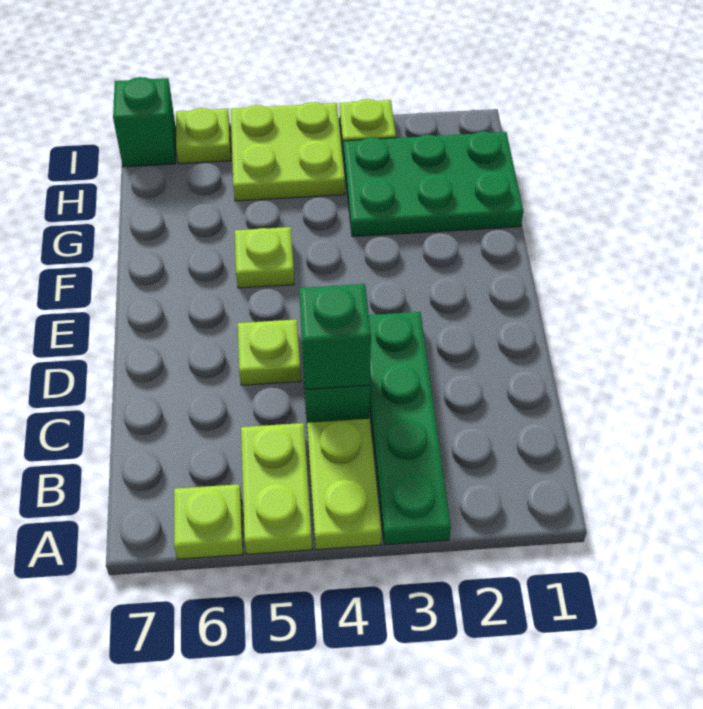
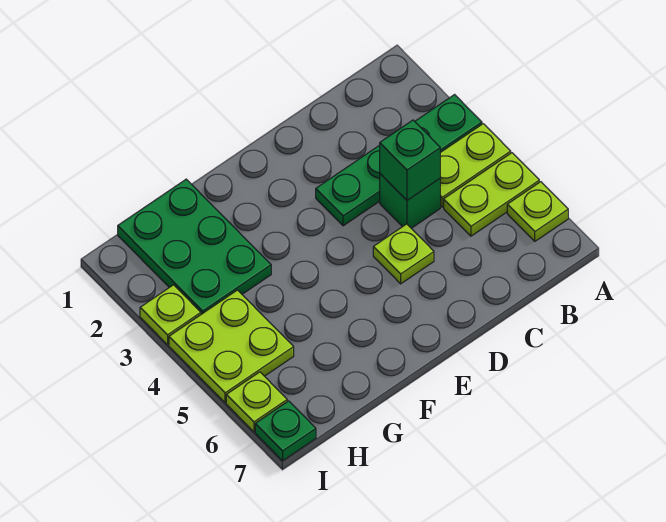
lime plate F5 level 1 -> none
green brick I7 level 1 -> green plate I7 level 1

